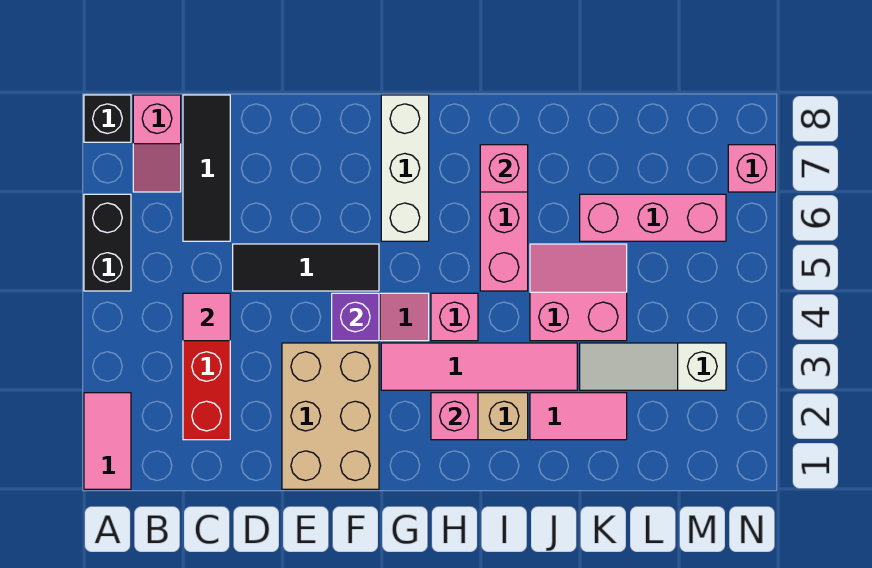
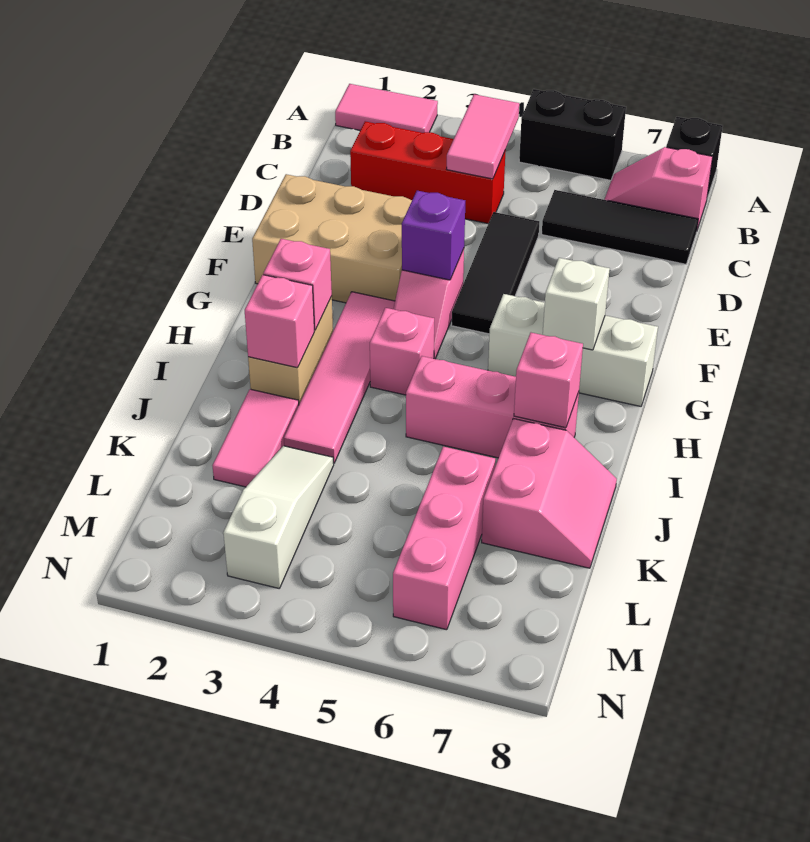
pink tile C4 level 2 -> pink tile B4:C4 level 2
none -> white brick G7 level 2
pink slope J4:K5 level 1 top 4 -> pink slope J7:K8 level 1 top 7
pink brick N7 level 1 -> pink brick I2 level 2

